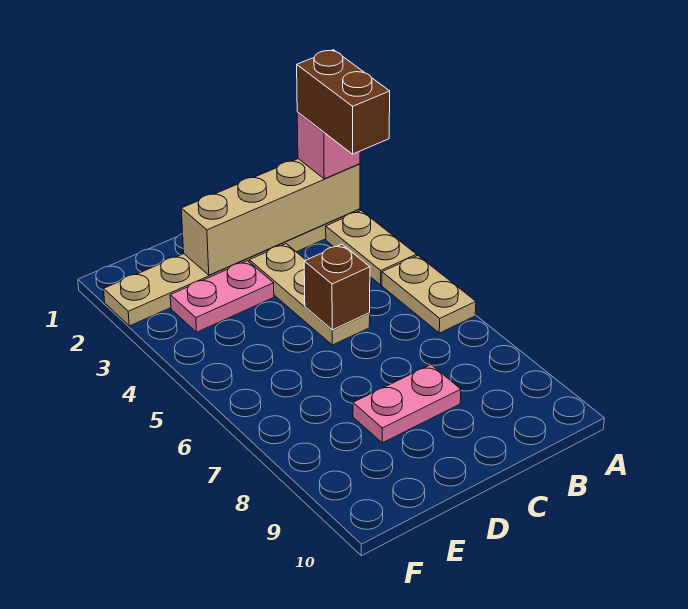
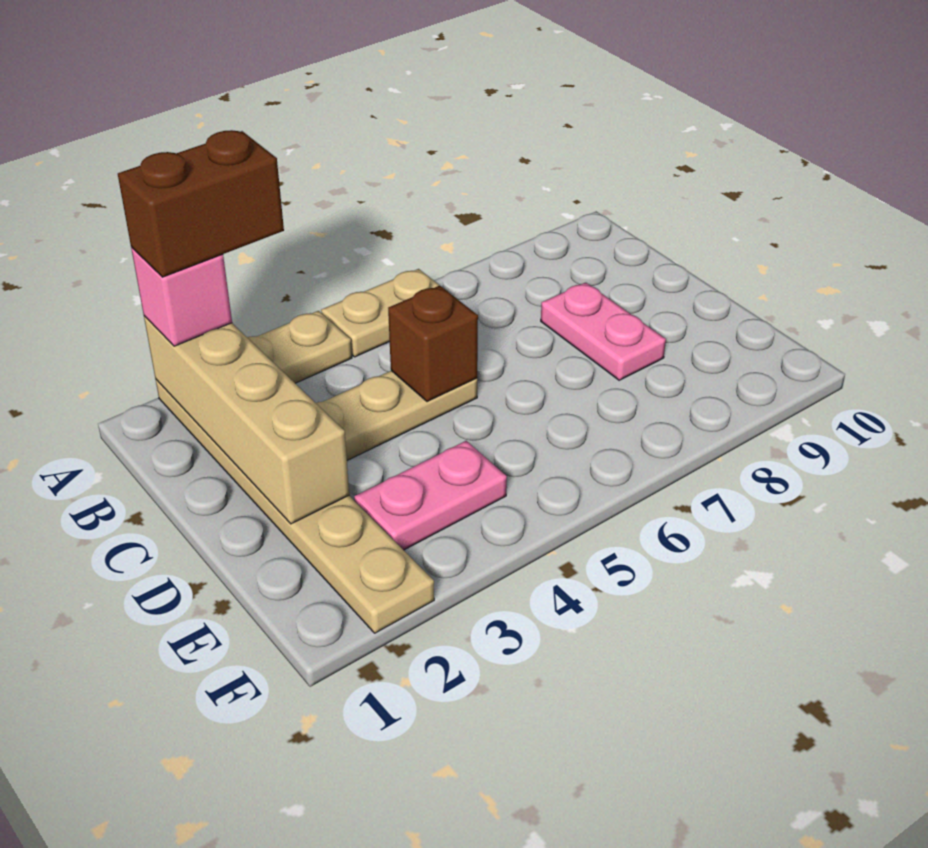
pink plate D3:E3 level 1 -> pink plate E3:E4 level 1

